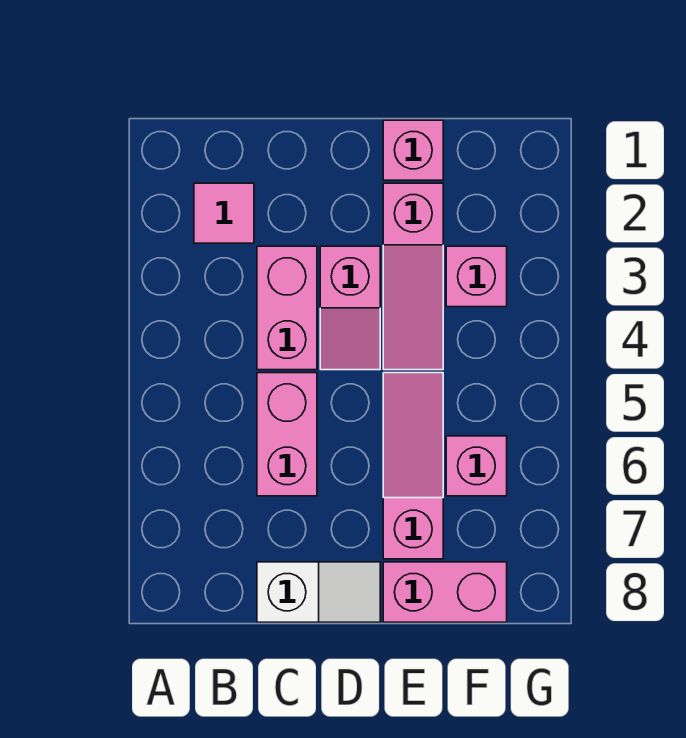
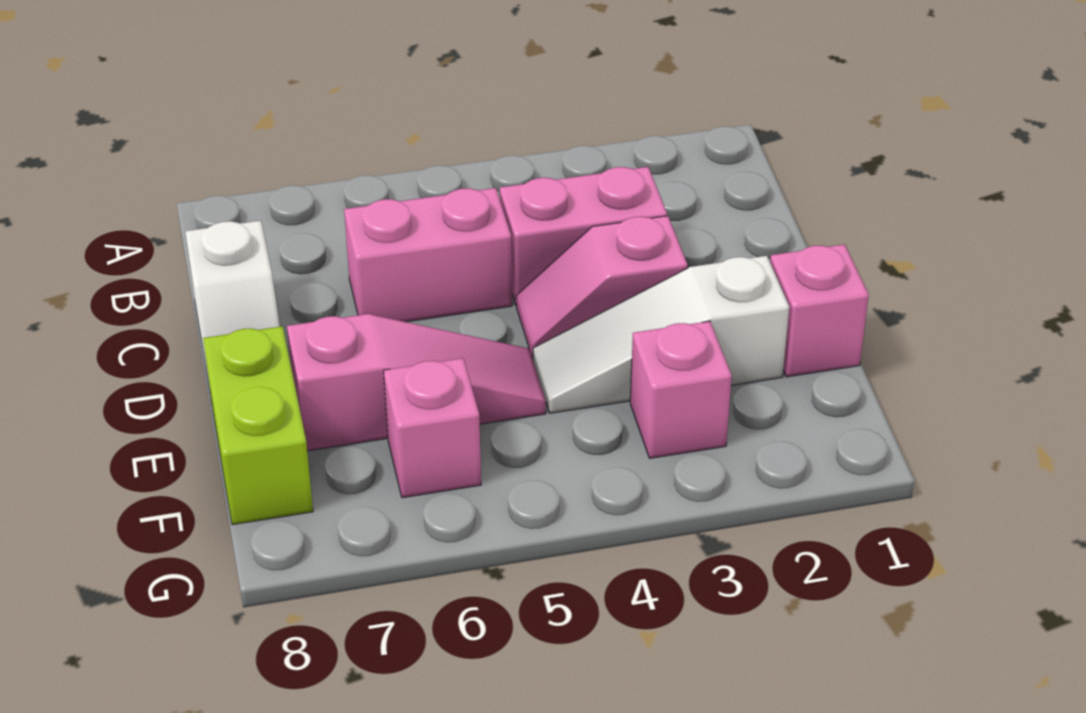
pink tile B2 level 1 -> none
pink slope E2:E4 level 1 top 2 -> white slope E2:E4 level 1 top 2
pink brick E8:F8 level 1 -> lime brick E8:F8 level 1

